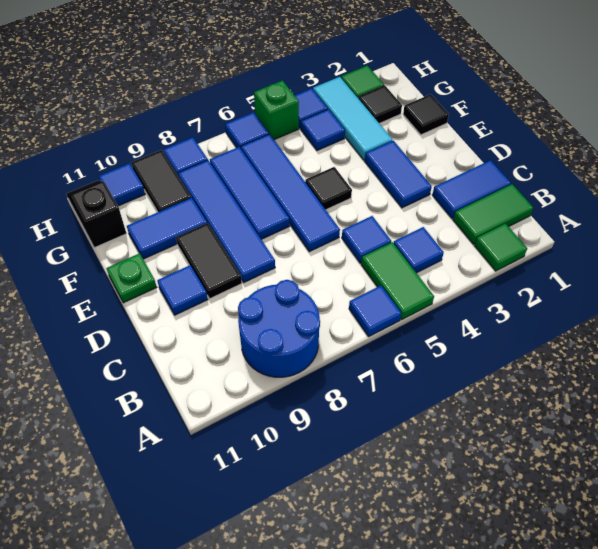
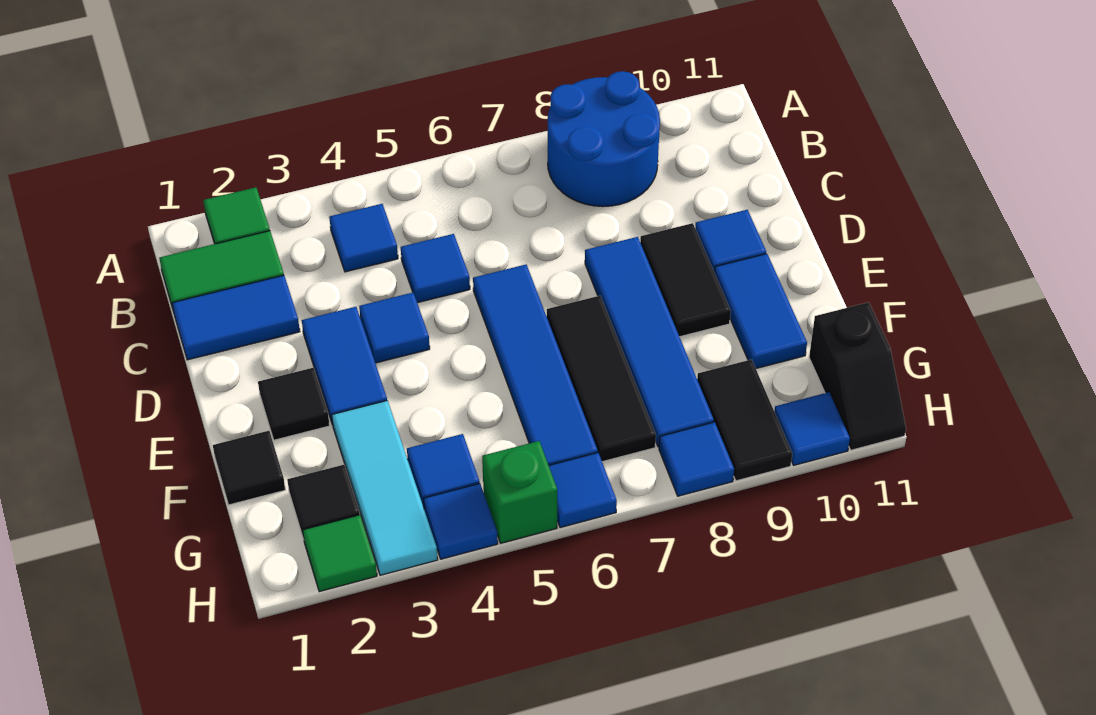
green tile A5:B5 level 1 -> none
blue tile A6 level 1 -> blue tile D4 level 1
black tile E5 level 1 -> black tile E2 level 1
blue tile E7:G7 level 1 -> black tile E7:G7 level 1
green plate E11 level 1 -> none
blue tile F9:F10 level 1 -> blue tile E10:F10 level 1

